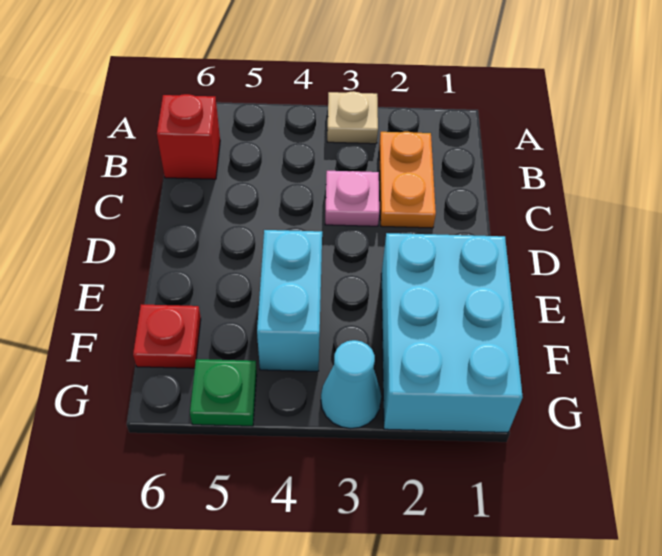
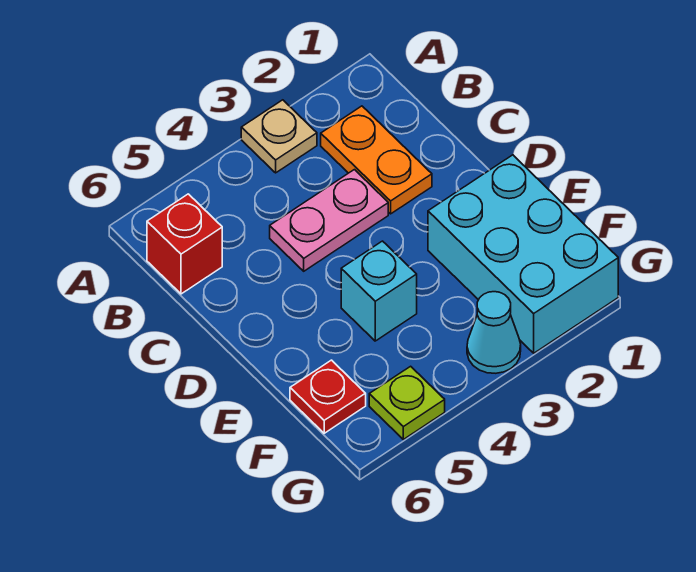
pink plate C3 level 1 -> pink plate C3:C4 level 1
cyan brick E4:F4 level 1 -> cyan brick E4 level 1
green plate G5 level 1 -> lime plate G5 level 1

